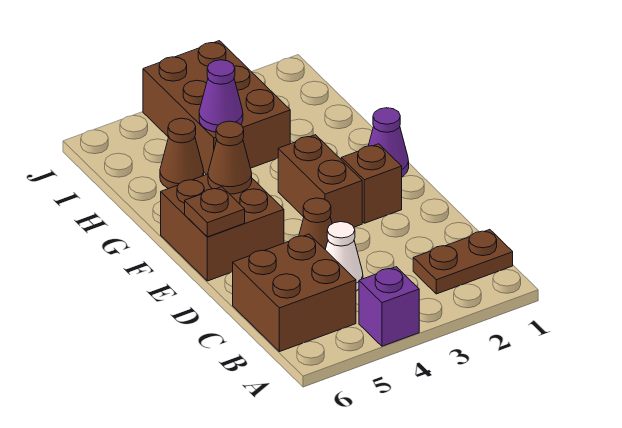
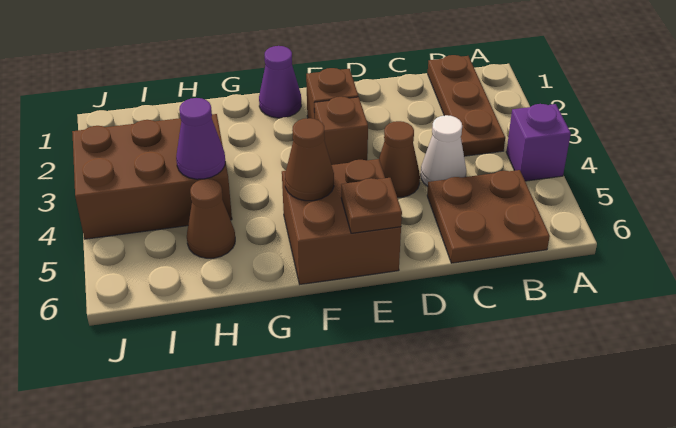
brown plate B1:B2 level 1 -> brown plate B1:B3 level 1
brown brick B5:C6 level 1 -> brown plate B5:C6 level 1
brown brick E3:F3 level 1 -> brown brick E3 level 1

